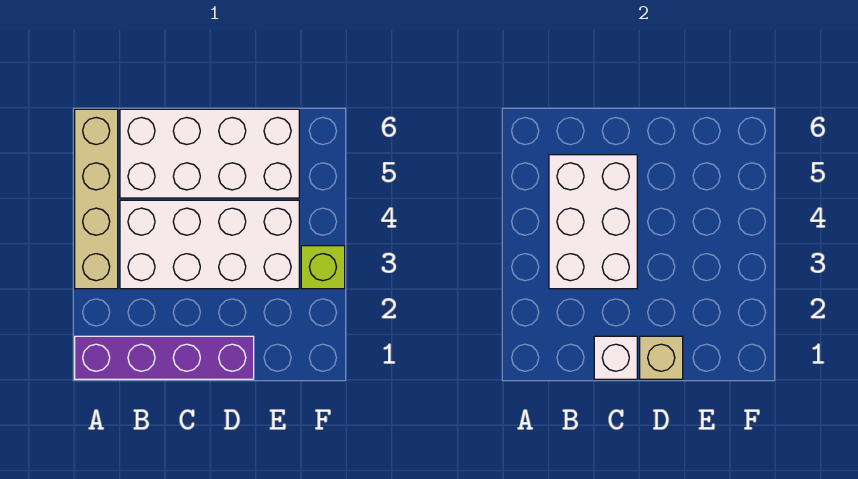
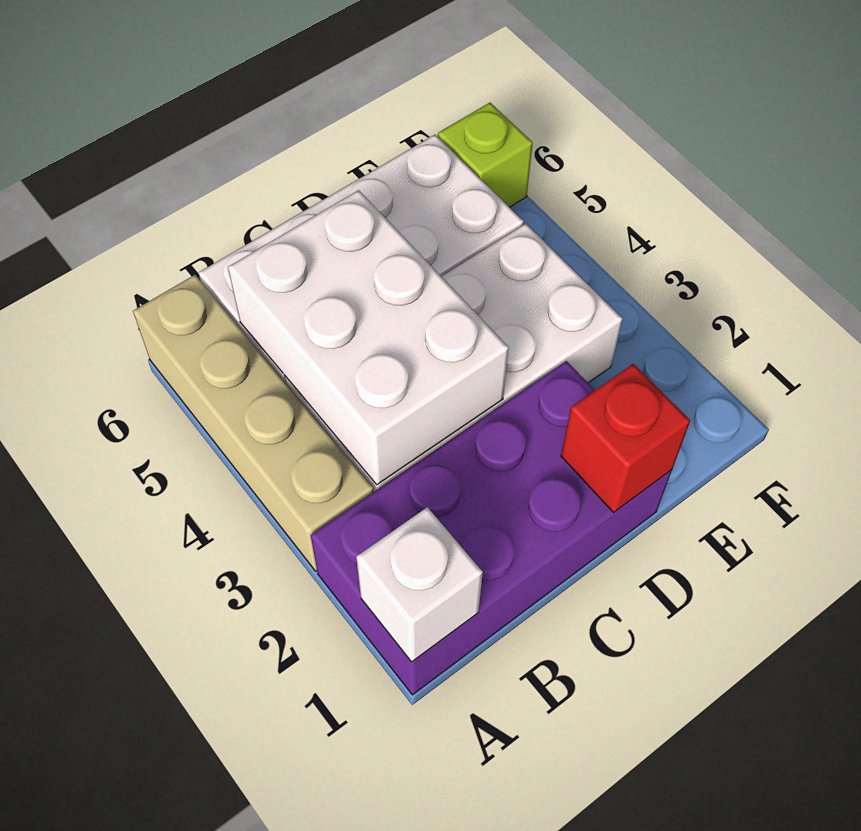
purple brick A1:D1 level 1 -> purple brick A1:D2 level 1
white brick C1 level 2 -> white brick A1 level 2
tan brick D1 level 2 -> red brick D1 level 2
lime brick F3 level 1 -> lime brick F6 level 1

